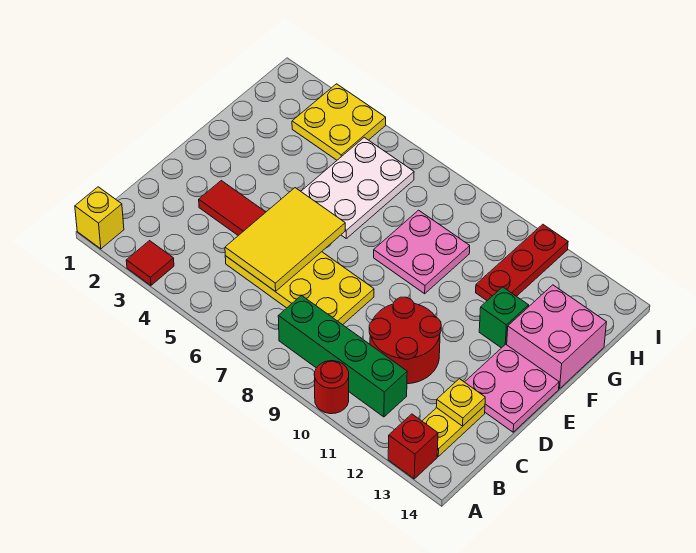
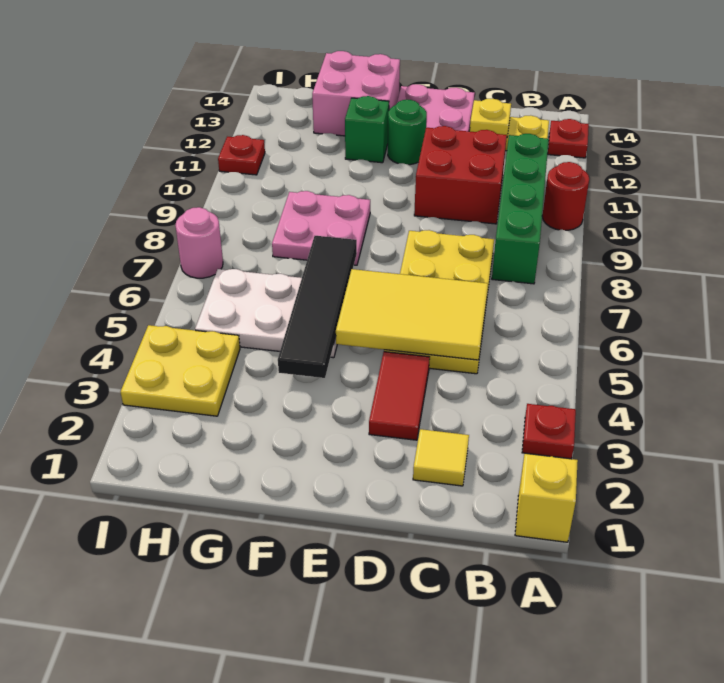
red tile A3 level 1 -> red plate A3 level 1
red brick A13 level 1 -> red plate A13 level 1
none -> yellow tile C2 level 1
red round brick C10:D11 level 1 -> red brick C10:D11 level 1
none -> green round brick E12 level 1
none -> black tile F4:F7 level 2
red plate G11:I11 level 1 -> red plate I11 level 1
none -> pink round brick I7 level 1

